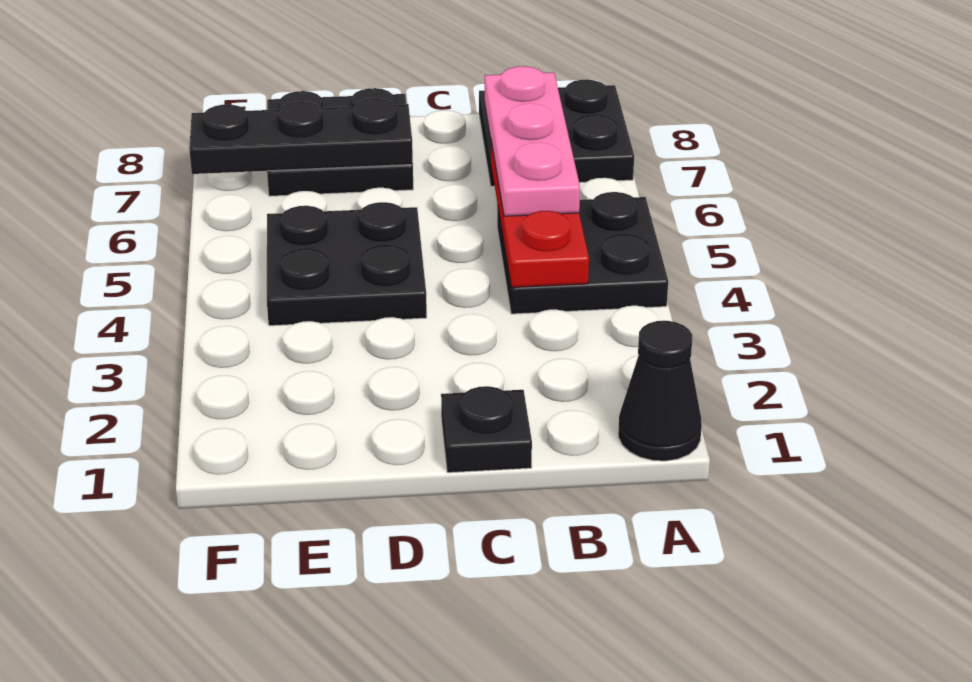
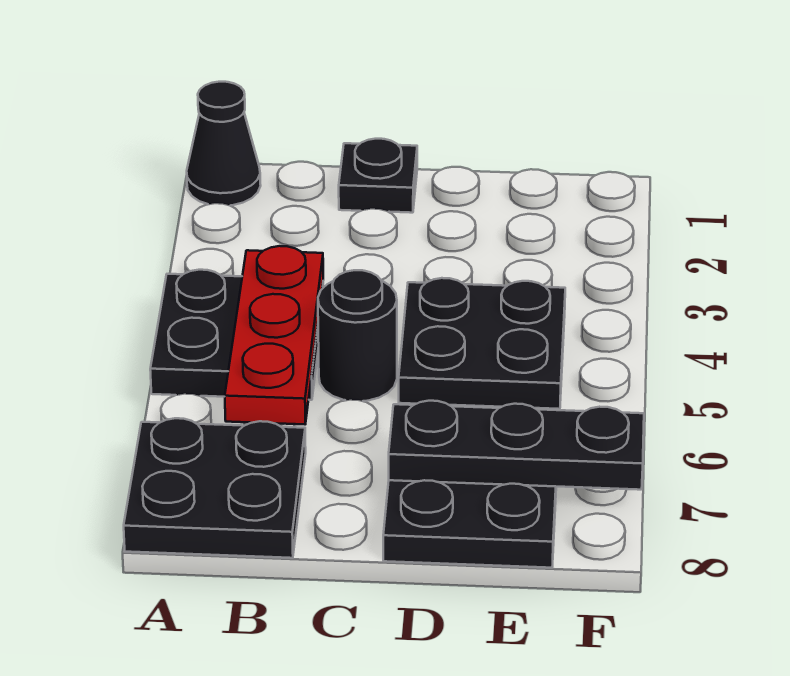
pink plate B5:B7 level 3 -> none
none -> black round brick C5 level 1

